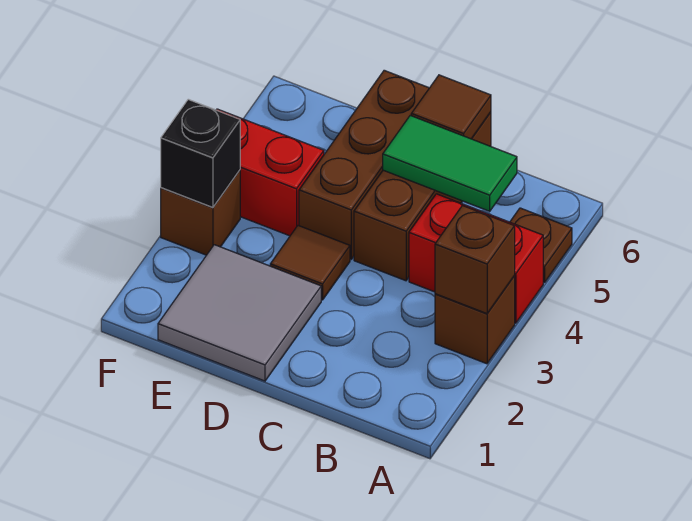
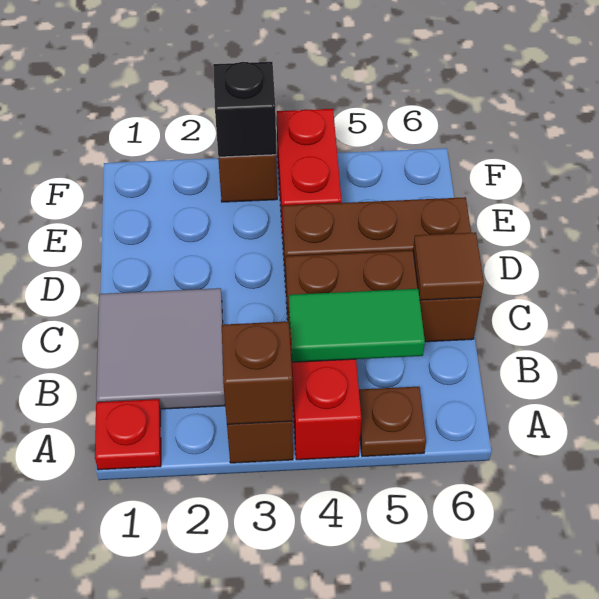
none -> red plate A1 level 1
green tile B5:C5 level 2 -> green tile B4:B5 level 2
grey tile D1:E2 level 1 -> grey tile B1:C2 level 1
brown tile D3 level 1 -> none

